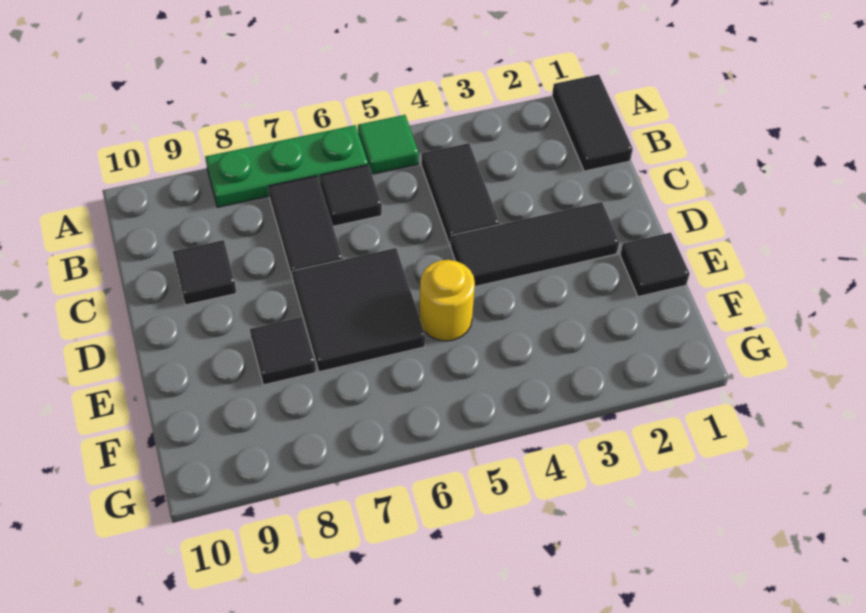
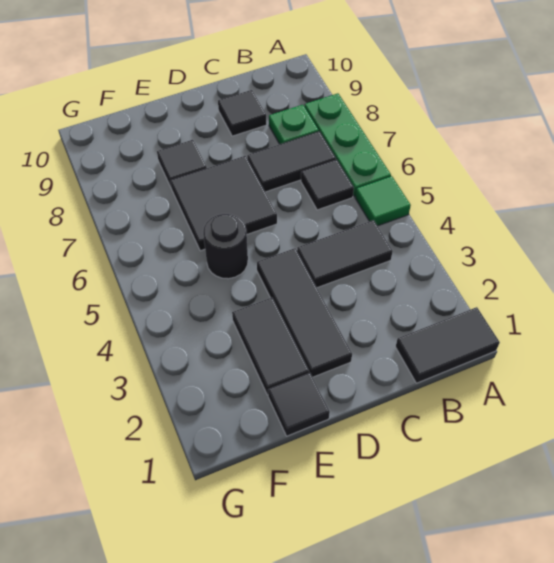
none -> green plate B8 level 1
none -> black tile E2:E3 level 1
yellow round brick E5 level 1 -> black round brick E5 level 1

